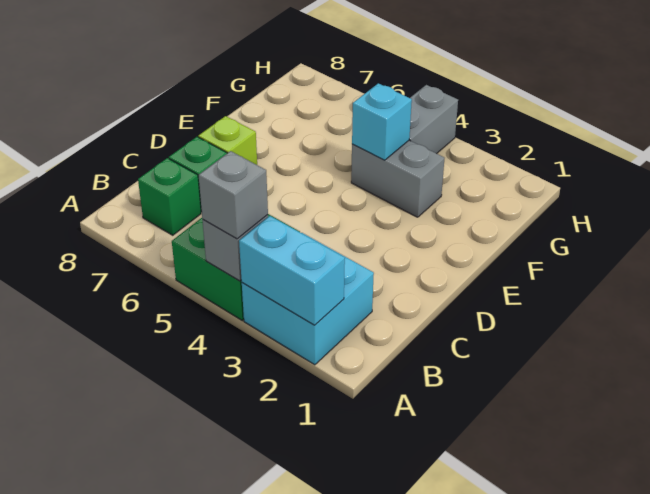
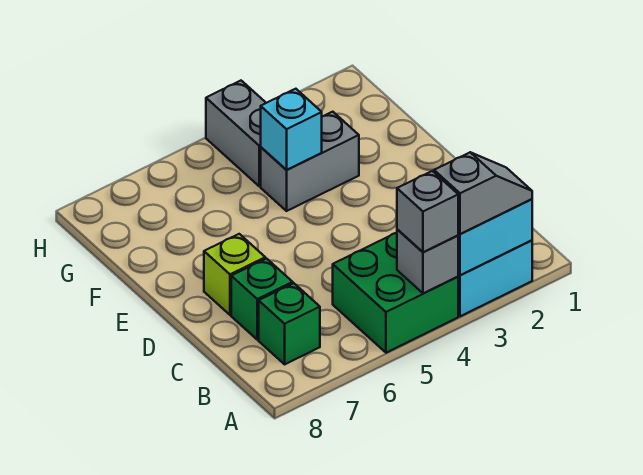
none -> grey slope A2:A3 level 3 top 3

